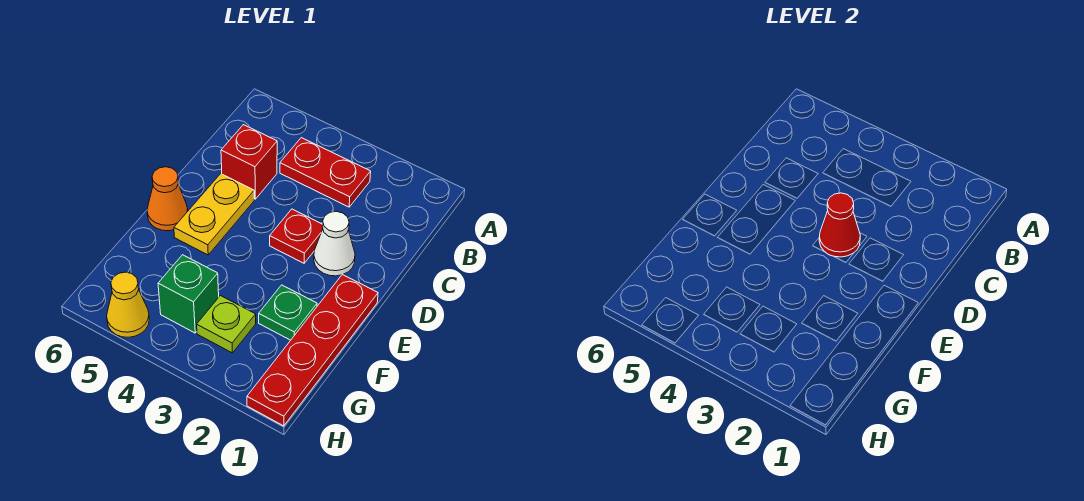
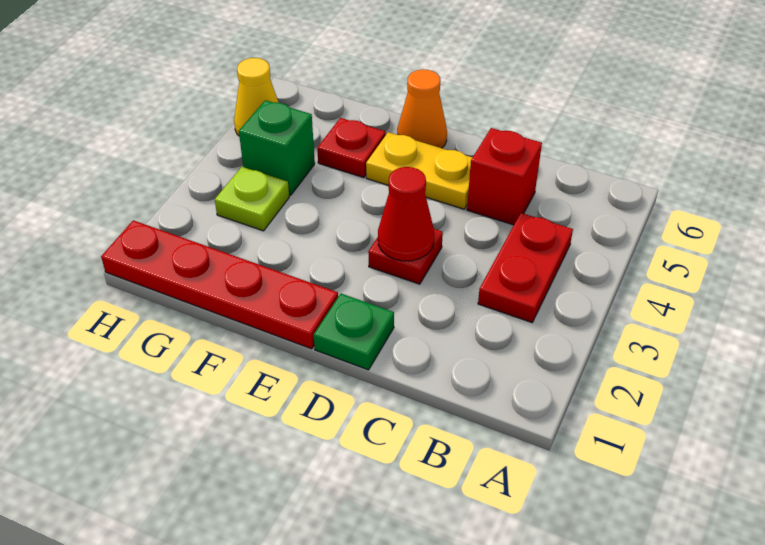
white cone D2 level 1 -> none
green plate F2 level 1 -> green plate D1 level 1
none -> red plate F5 level 1

